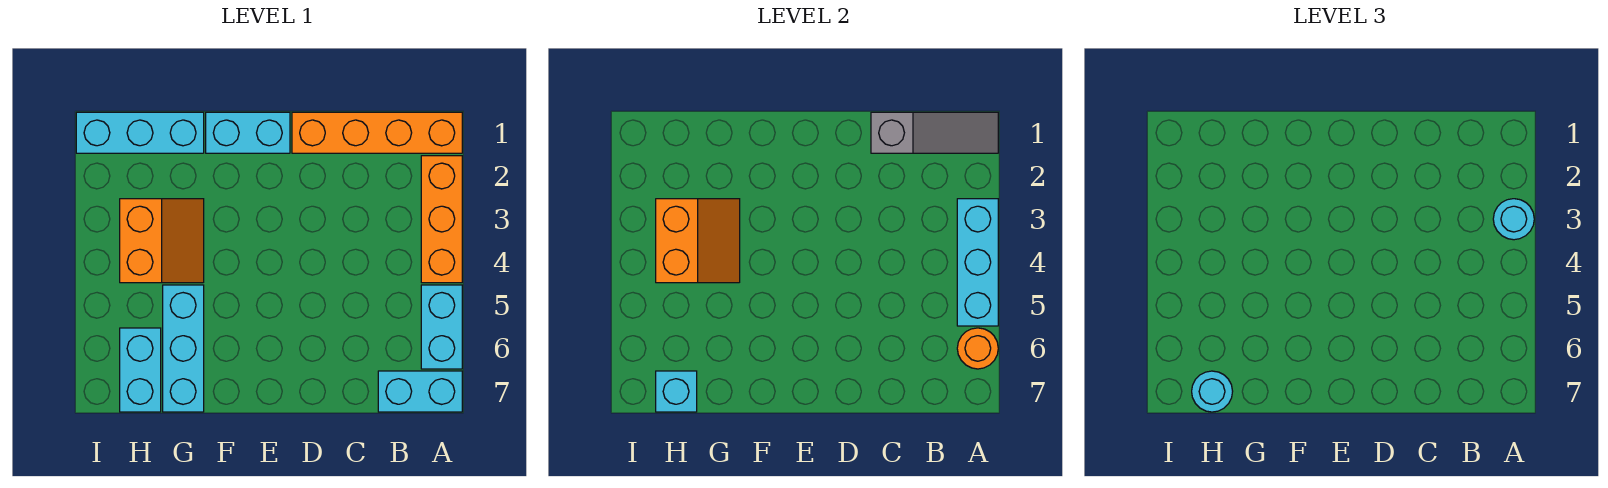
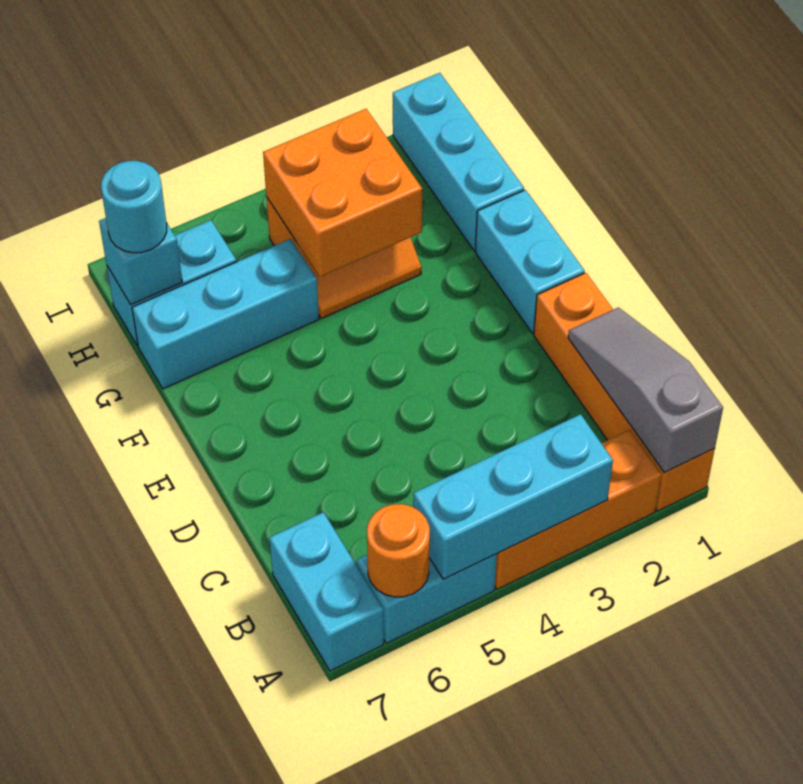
grey slope A1:C1 level 2 top C -> grey slope A1:C1 level 2 top A
cyan round brick A3 level 3 -> none
orange slope G3:H4 level 2 top H -> orange brick G3:H4 level 2

